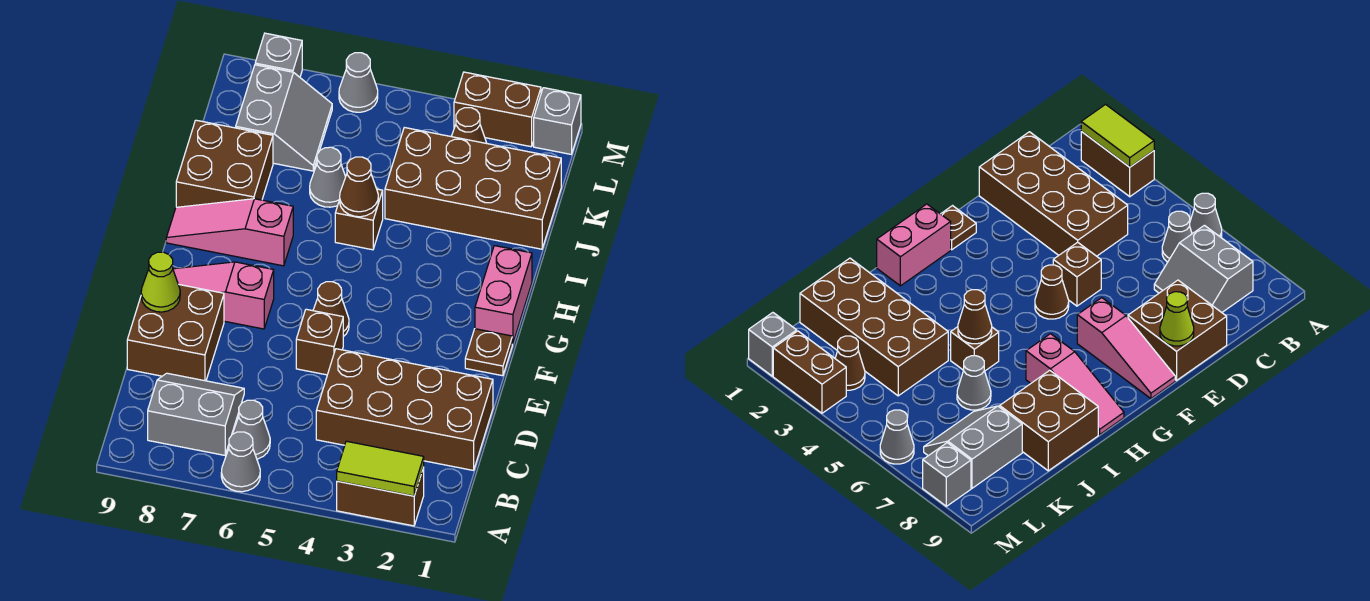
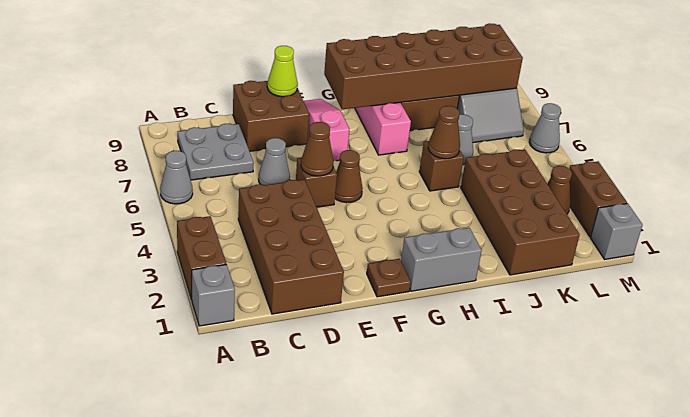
lime tile A2:A3 level 2 -> none
grey cone B6 level 1 -> grey cone D6 level 1
grey slope B7:C8 level 1 top B -> grey plate B7:C8 level 1
none -> brown cone E5 level 2
pink brick G1:H1 level 1 -> grey brick G1:H1 level 1
none -> brown brick G8:L9 level 2
grey brick M8 level 1 -> grey brick A1 level 1

